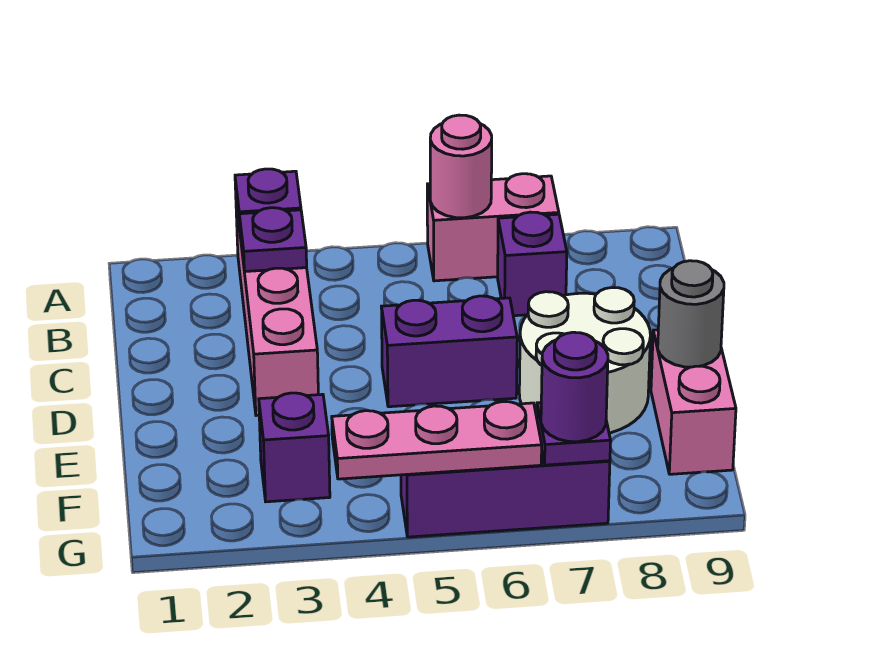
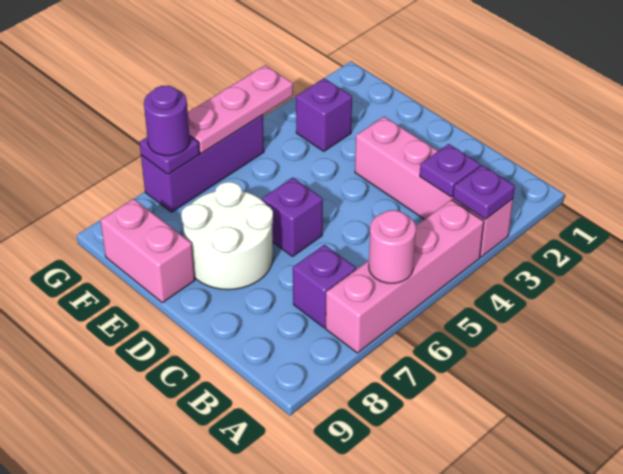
pink brick A6:A7 level 1 -> pink brick A4:A7 level 1
purple brick D5:D6 level 1 -> purple brick D6 level 1
grey round brick E9 level 2 -> none

